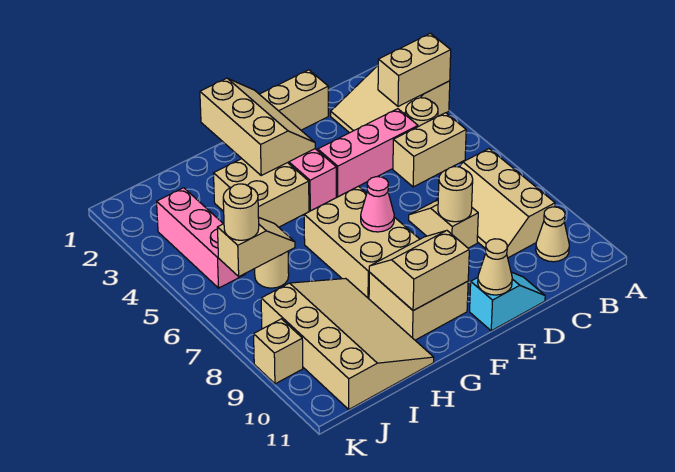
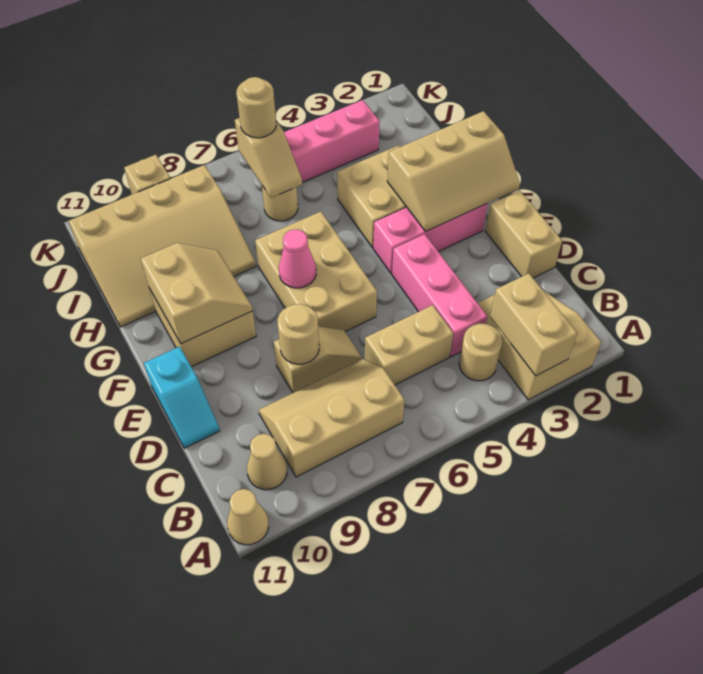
tan brick B5:C5 level 1 -> tan brick C5:C6 level 1
tan cone E11 level 2 -> tan cone A11 level 1
tan brick F6:G8 level 1 -> tan brick E6:G7 level 1

